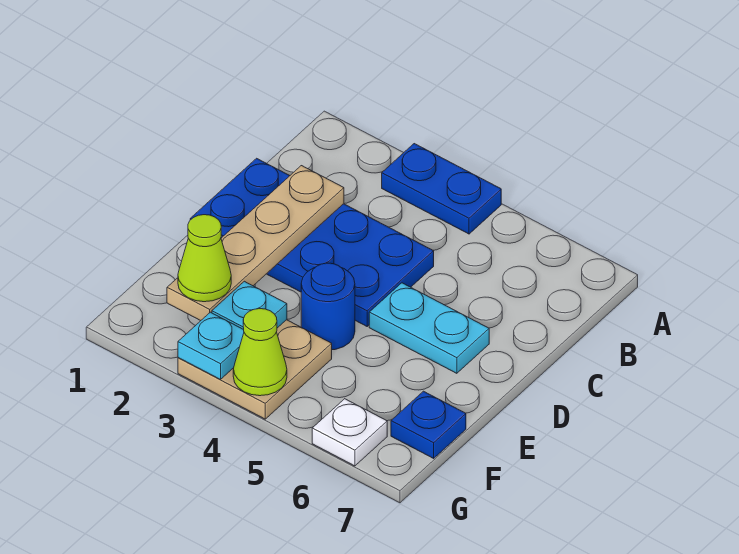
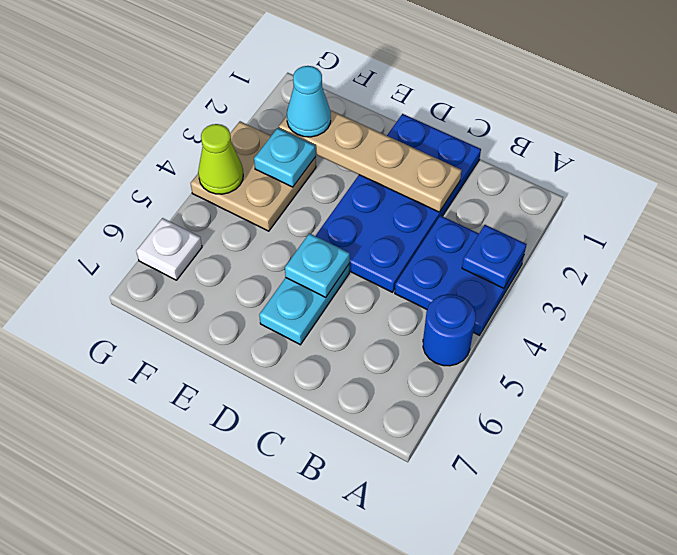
blue plate A3:A4 level 1 -> blue plate A3:B4 level 1
blue round brick E4 level 1 -> blue round brick A5 level 1
lime cone F2 level 3 -> cyan cone F2 level 3
blue plate F7 level 1 -> blue plate A3 level 2
cyan plate G3 level 2 -> cyan plate D5 level 2

